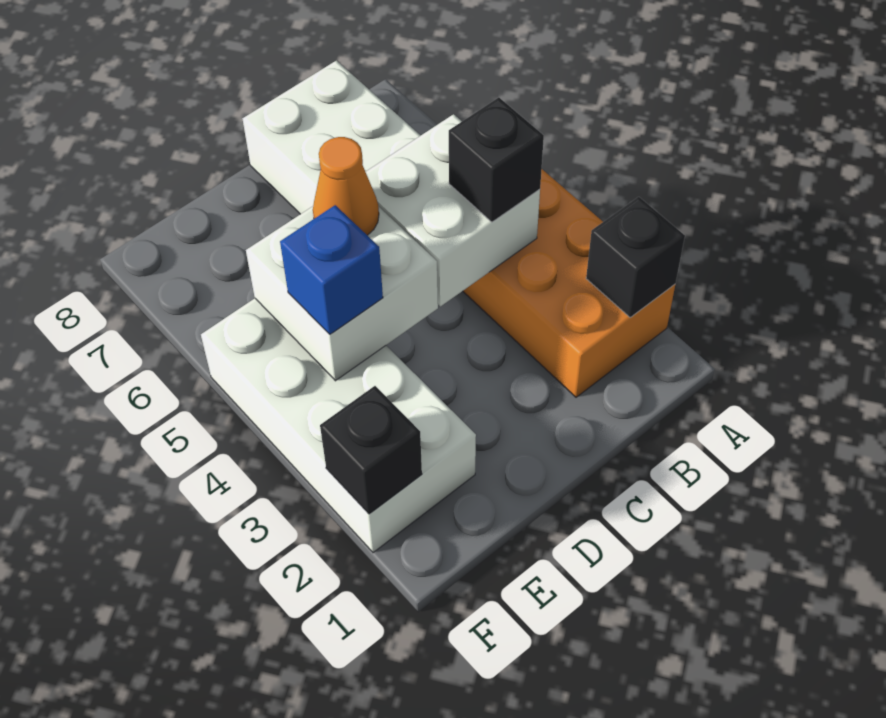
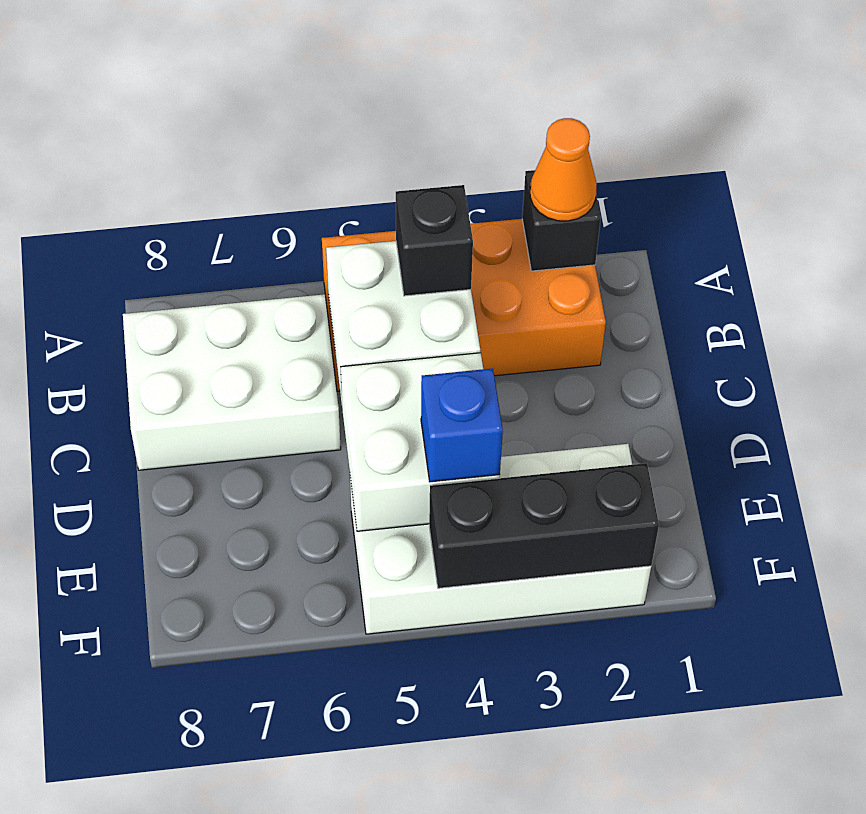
orange cone D5 level 3 -> orange cone A2 level 3
black brick F2 level 2 -> black brick F2:F4 level 2

